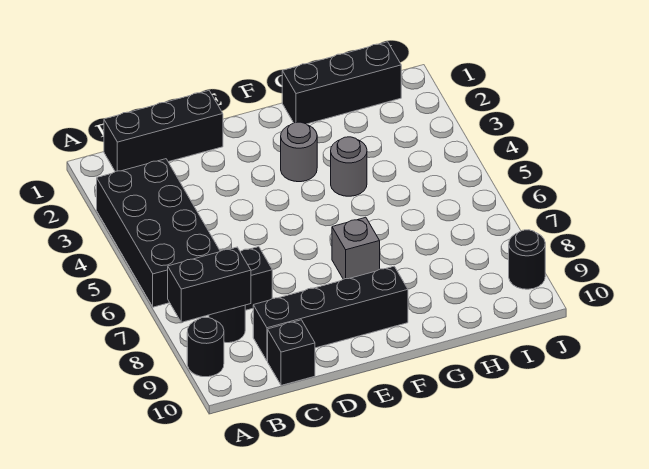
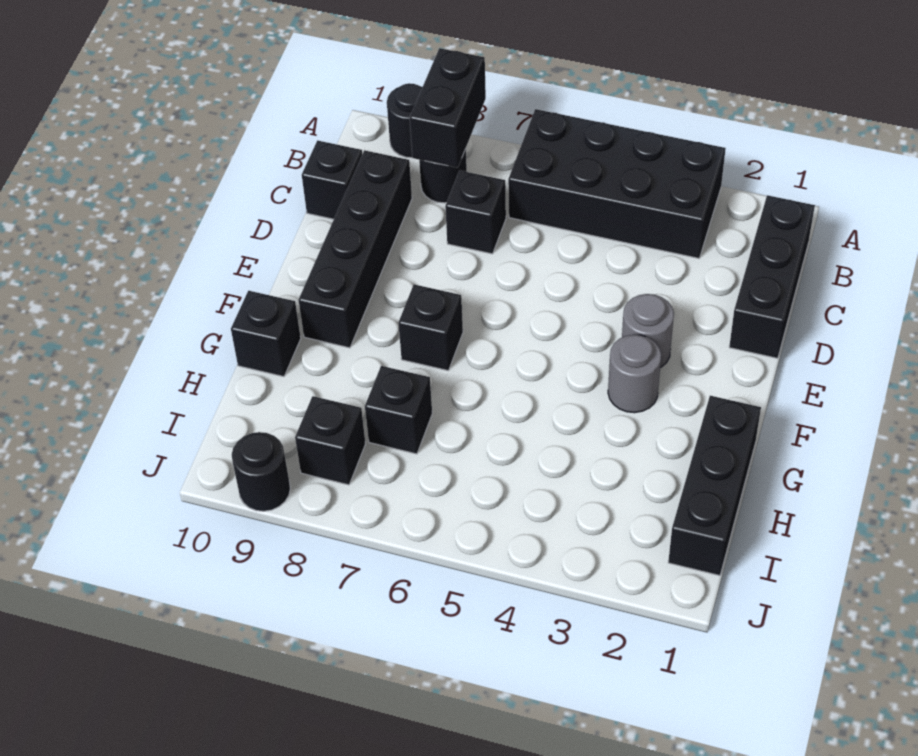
grey brick F7 level 1 -> black brick F7 level 1
grey round brick G4 level 1 -> grey round brick E3 level 1
none -> black brick G10 level 1
none -> black brick H7 level 1
none -> black brick I8 level 1

